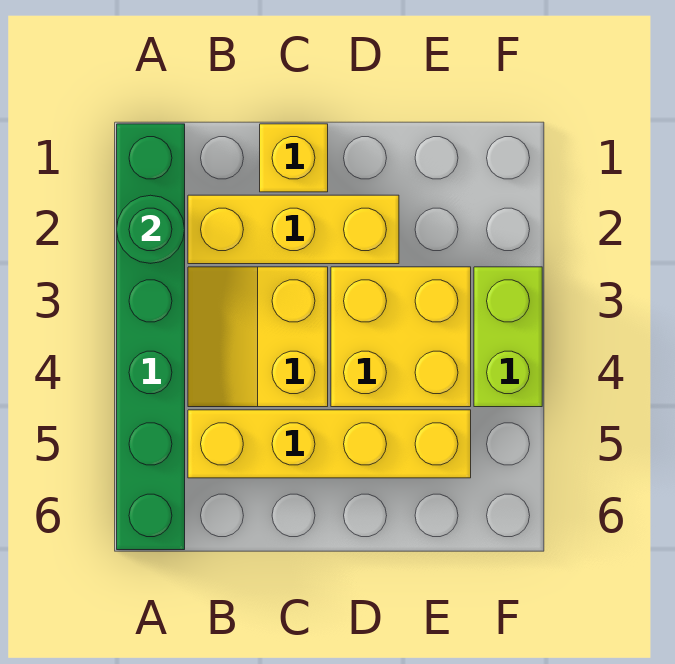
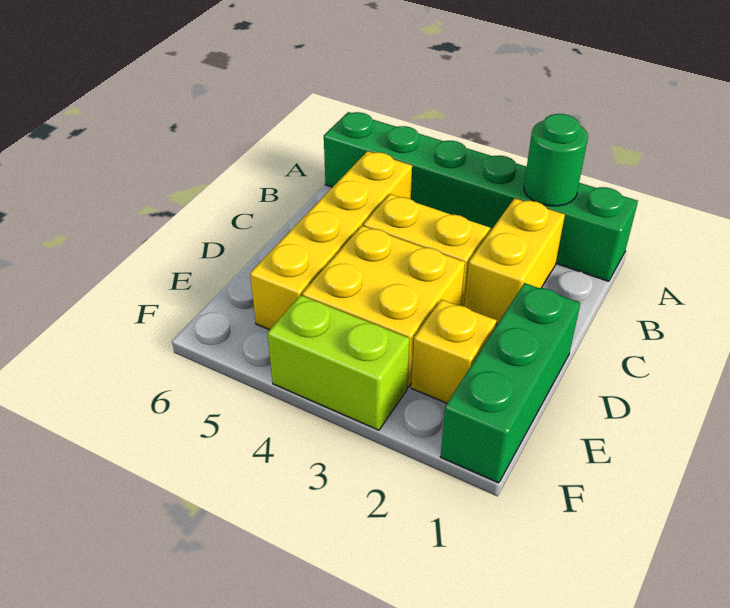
yellow brick B2:D2 level 1 -> yellow brick B2:C2 level 1
yellow brick C1 level 1 -> yellow brick E2 level 1
none -> green brick D1:F1 level 1

